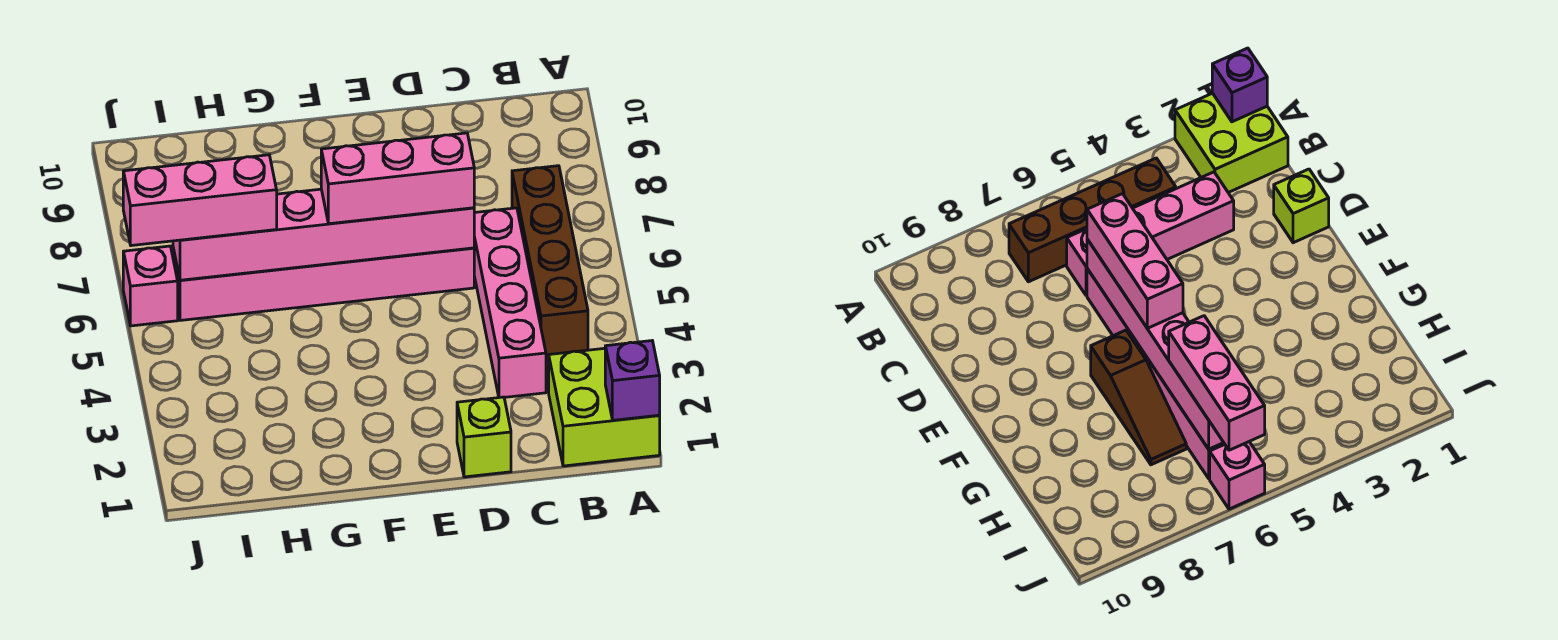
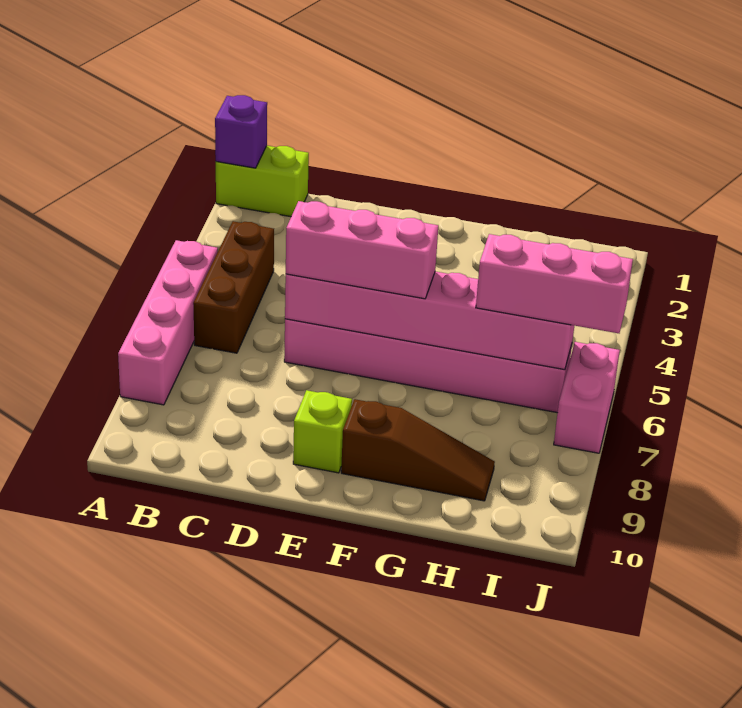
lime brick A1:B2 level 1 -> lime brick A1:B1 level 1
brown brick B4:B7 level 1 -> brown brick B4:B6 level 1
pink brick C3:C6 level 1 -> pink brick A5:A8 level 1
lime brick D1 level 1 -> lime brick E9 level 1
brown slope F7:H7 level 1 top F -> brown slope F9:H9 level 1 top F
pink brick J6 level 1 -> pink brick J6:J7 level 1

